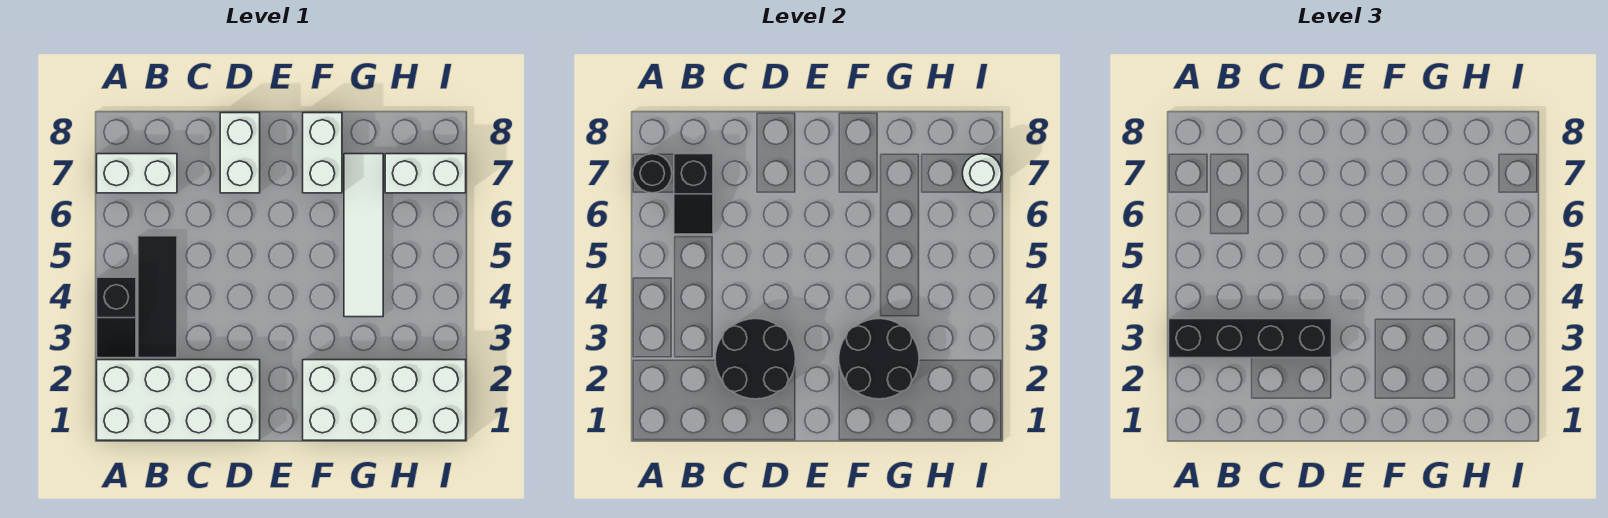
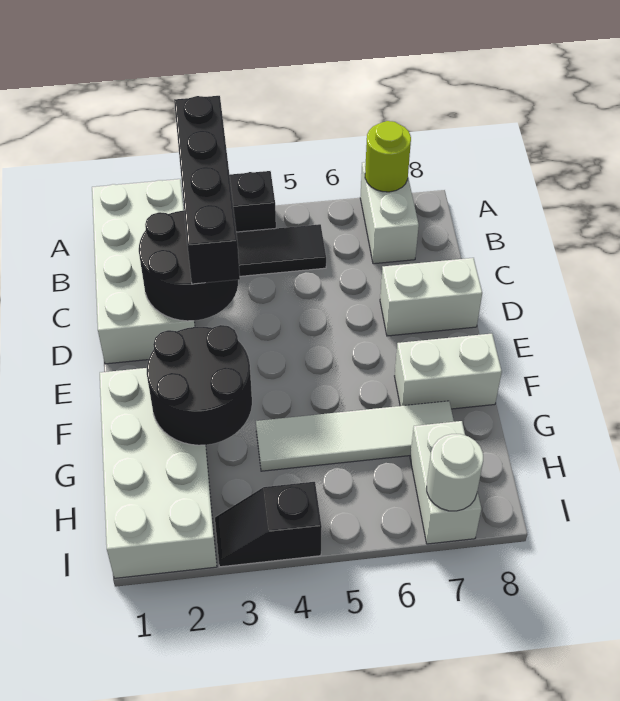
black round brick A7 level 2 -> lime round brick A7 level 2
black slope B6:B7 level 2 top 7 -> black slope I3:I4 level 1 top 4

